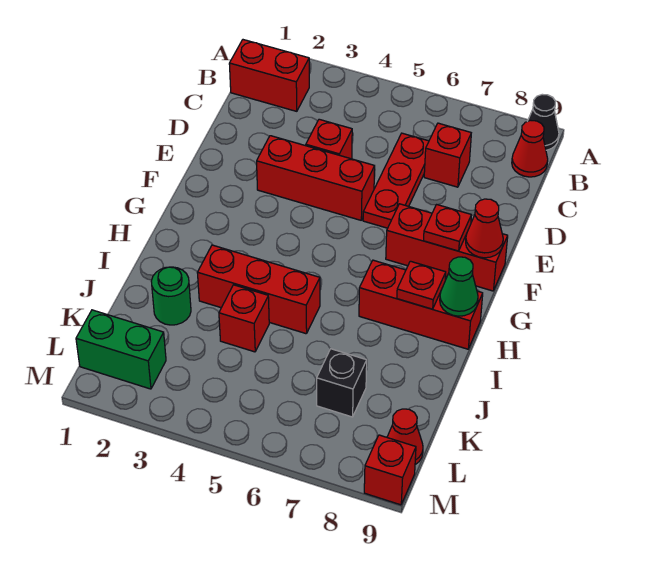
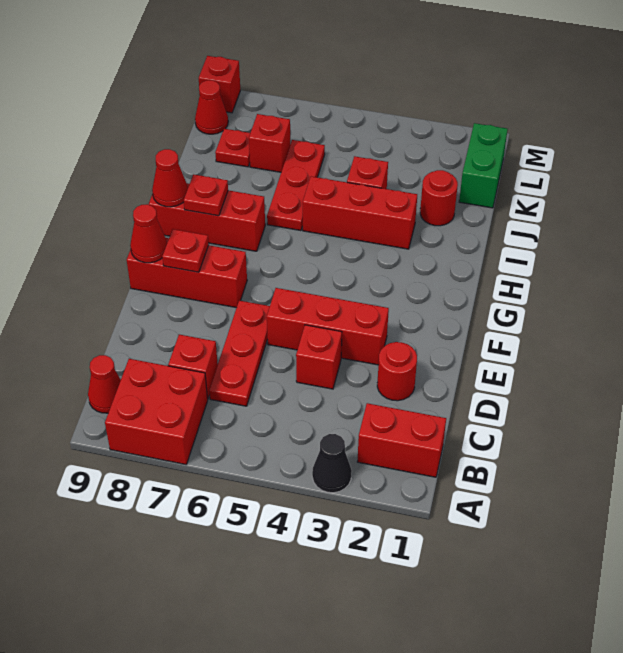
none -> red brick A7:B8 level 1
black cone A9 level 1 -> black cone A3 level 1
none -> red round brick D2 level 1
green cone H9 level 2 -> red cone H9 level 2
none -> red plate I6:K6 level 1
green round brick J2 level 1 -> red round brick J2 level 1
black brick K7 level 1 -> red brick K7 level 1
none -> red plate K8 level 1
green brick L1:L2 level 1 -> green brick K1:L1 level 1

